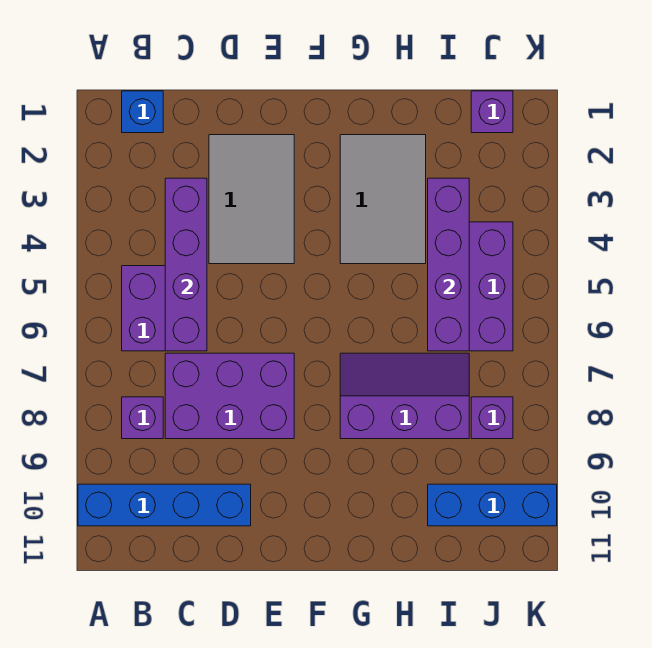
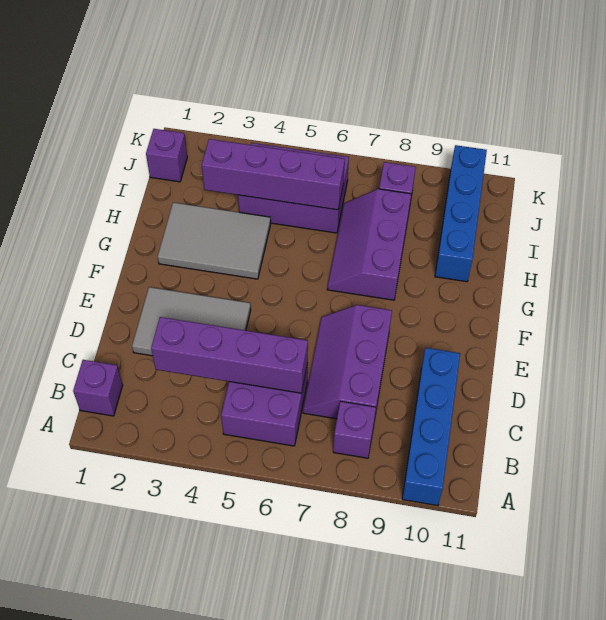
blue brick B1 level 1 -> purple brick B1 level 1
purple brick C7:E8 level 1 -> purple slope C7:E8 level 1 top 8
blue brick I10:K10 level 1 -> blue brick H10:K10 level 1

